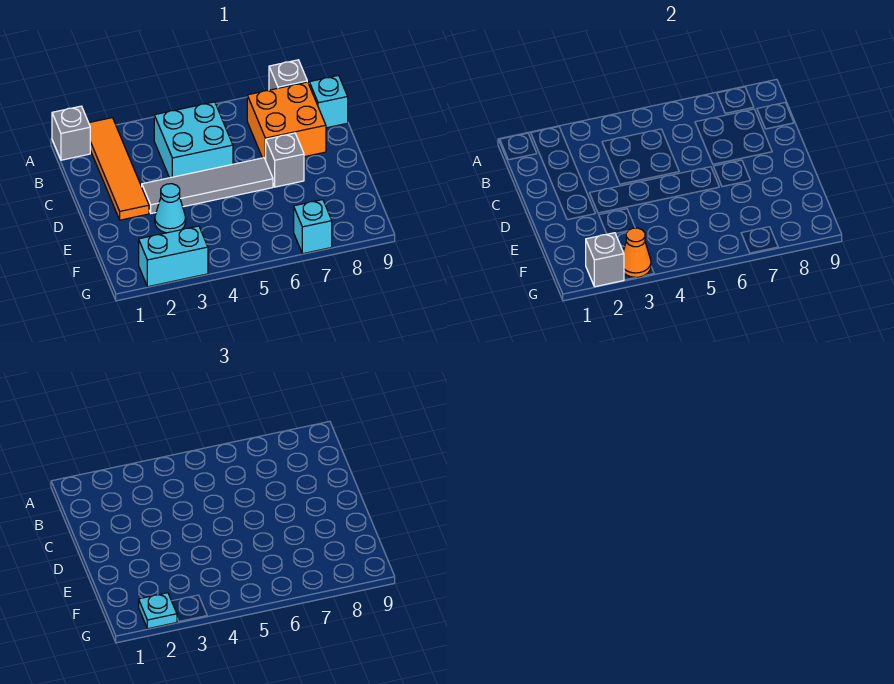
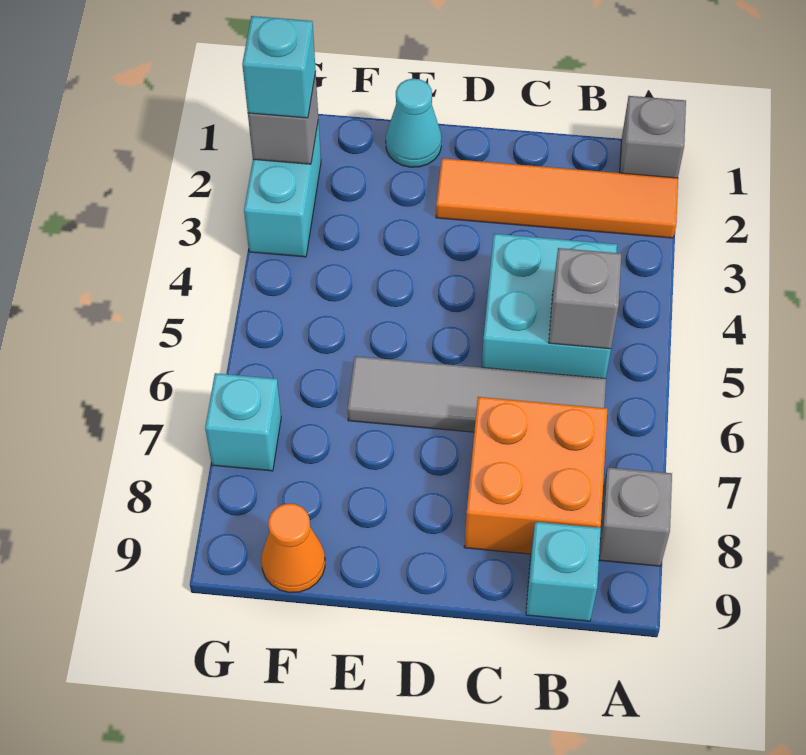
grey tile D3:D6 level 1 -> grey tile B6:E6 level 1
grey brick D7 level 1 -> grey brick B5 level 2
cyan cone E3 level 1 -> cyan cone E1 level 1
cyan plate G2 level 3 -> cyan brick G2 level 3
orange cone G3 level 2 -> orange cone F9 level 1

